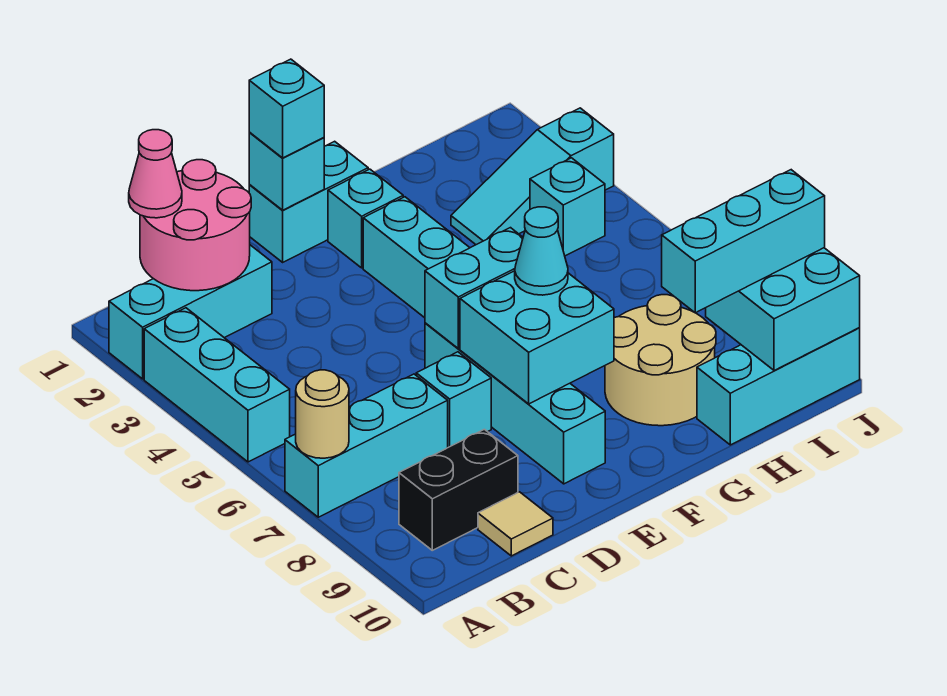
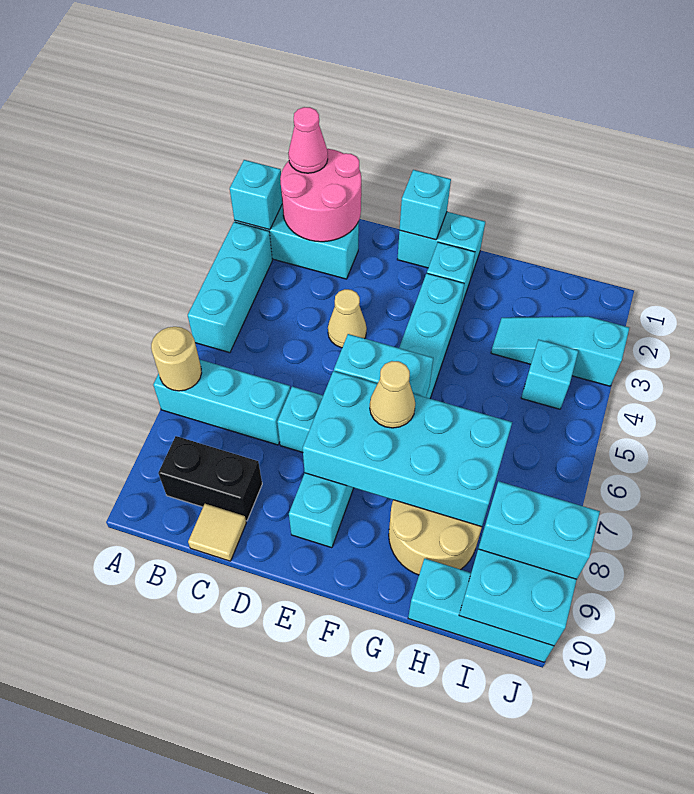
none -> tan cone D4 level 1
cyan brick E1 level 3 -> cyan brick A2 level 2
cyan brick E7:F8 level 2 -> cyan brick E7:H8 level 2
cyan cone F7 level 3 -> tan cone F7 level 3
cyan brick H9:J9 level 3 -> cyan brick I9:J9 level 3

